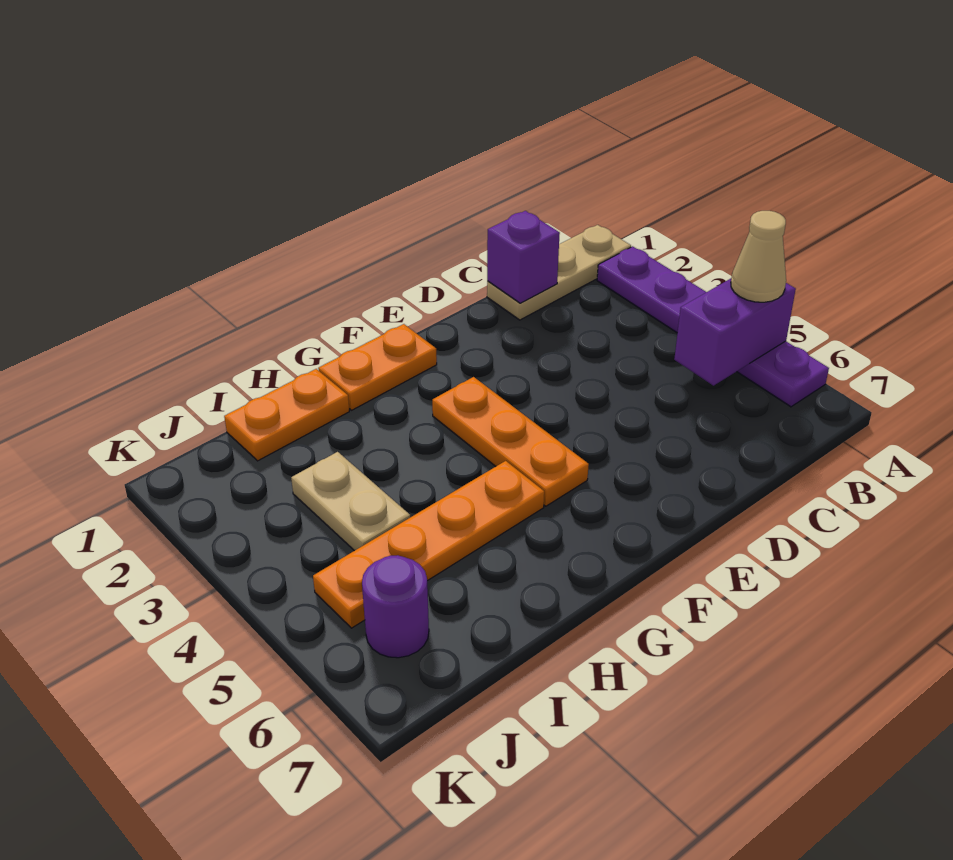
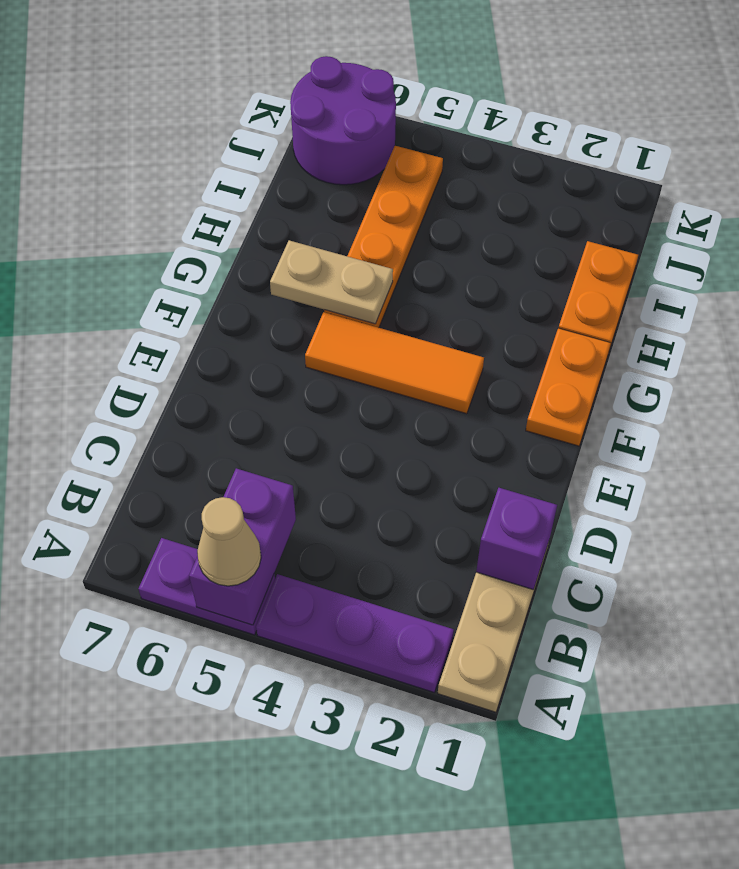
orange plate F3:F5 level 1 -> orange tile F3:F5 level 1
tan plate I3:I4 level 1 -> tan plate G5:G6 level 2
purple round brick J6 level 1 -> purple round brick J6:K7 level 1

